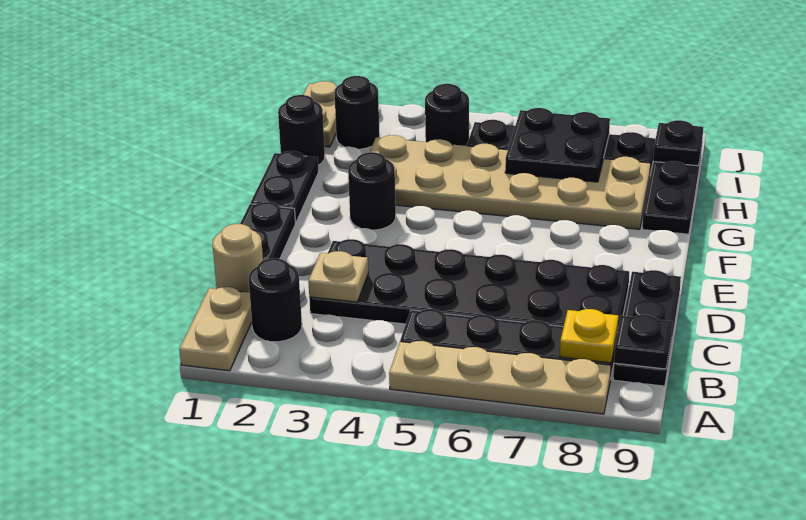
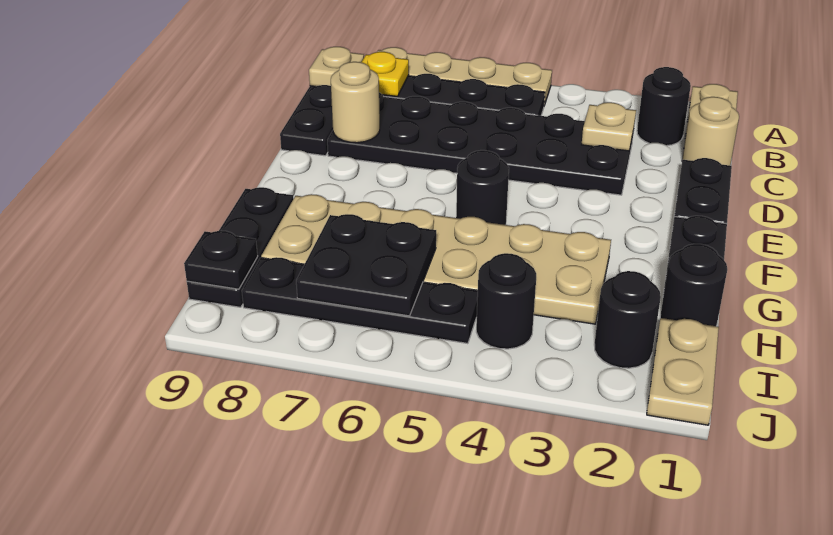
black plate B9 level 2 -> tan plate B9 level 2
none -> tan round brick D8 level 2
black round brick F3 level 1 -> black round brick F5 level 1

